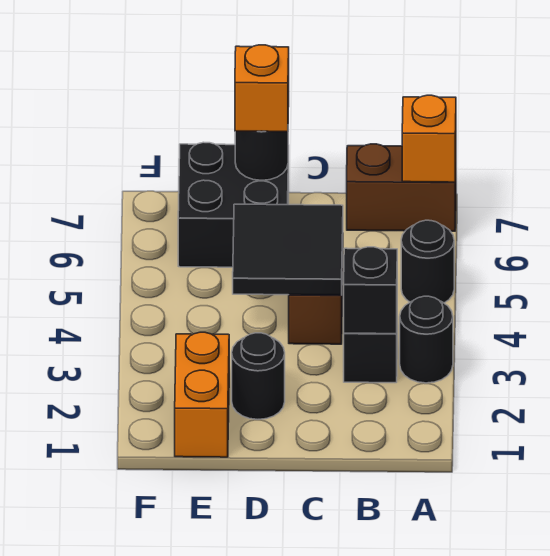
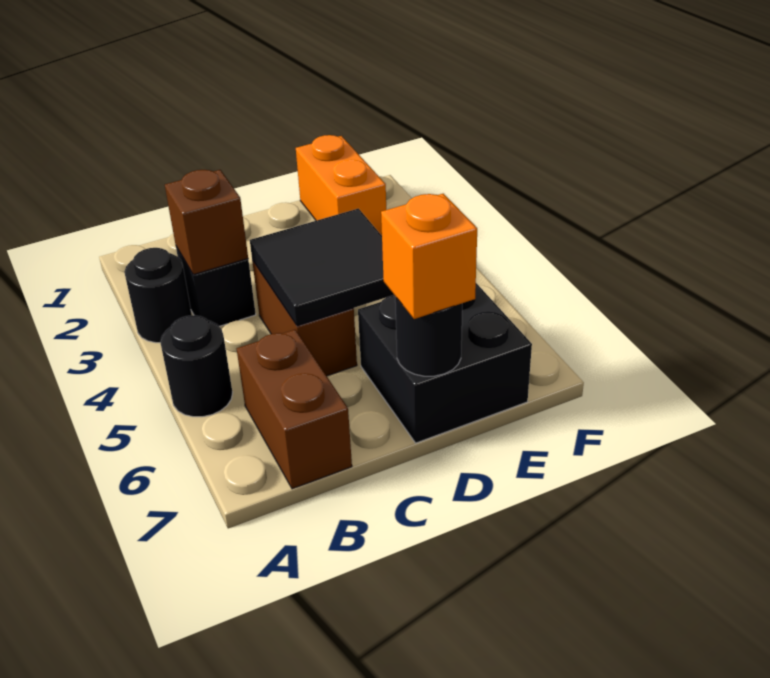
brown brick A7:B7 level 1 -> brown brick B6:B7 level 1
orange brick A7 level 2 -> none
black brick B3 level 2 -> brown brick B3 level 2
black round brick D2 level 1 -> none

